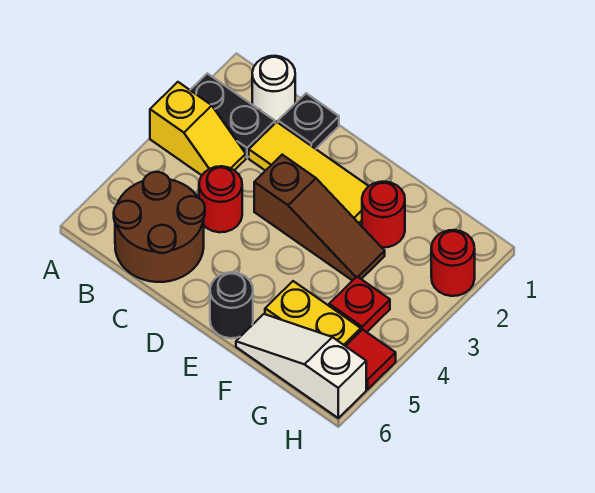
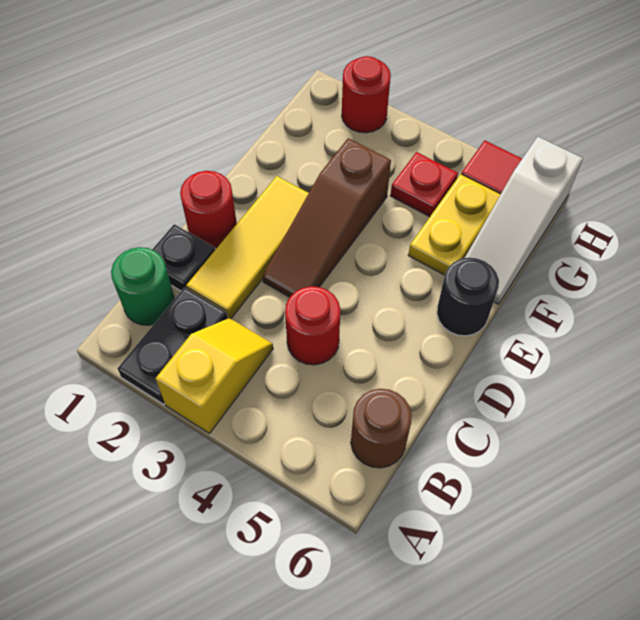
white round brick B1 level 1 -> green round brick B1 level 1
brown round brick B5:C6 level 1 -> brown round brick B6 level 1
brown slope D3:F3 level 1 top D -> brown slope D3:F3 level 1 top F
red round brick F2 level 1 -> red round brick D1 level 1

